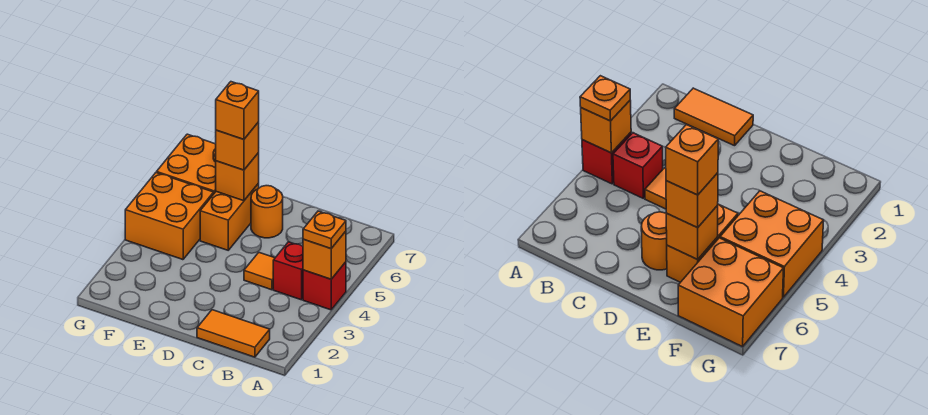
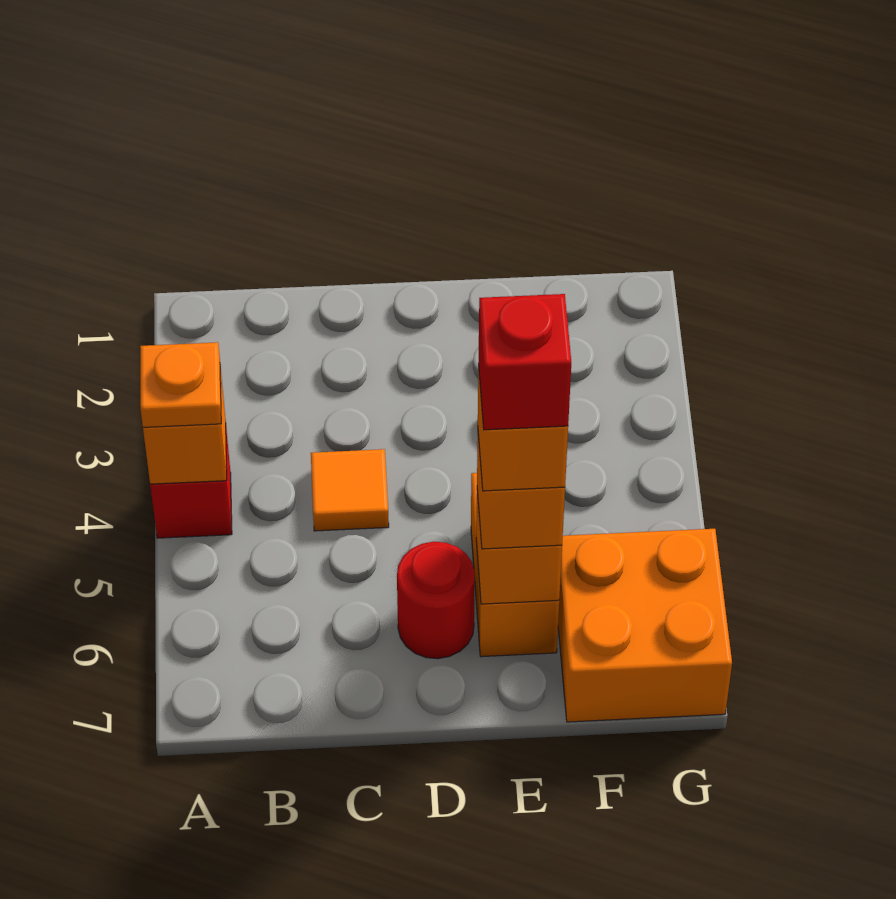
orange tile B1:C1 level 1 -> none
red brick B4 level 1 -> red brick E6 level 5
orange round brick D6 level 1 -> red round brick D6 level 1
orange brick F4:G5 level 1 -> none

